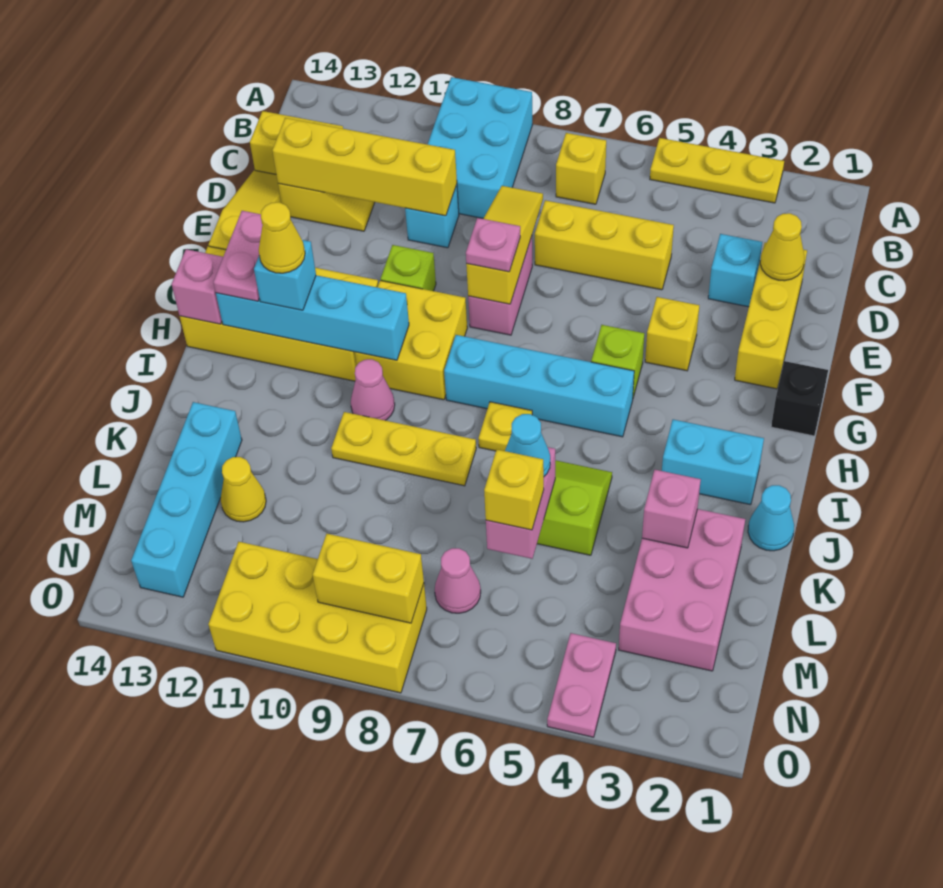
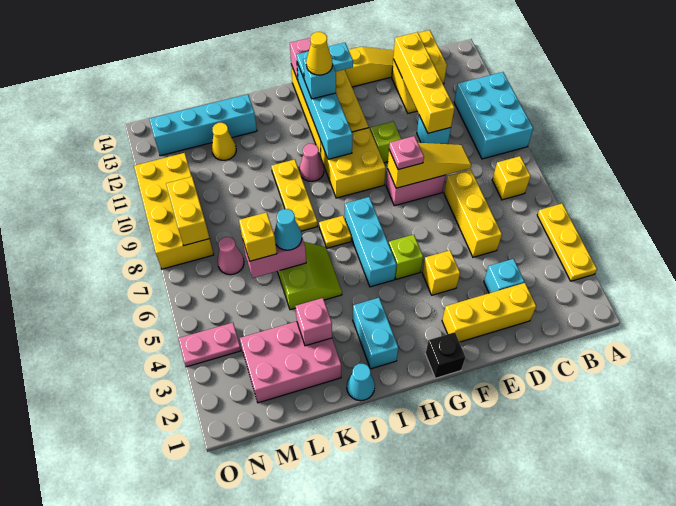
cyan brick A9:C10 level 1 -> cyan brick A9:B11 level 1
yellow cone D2 level 2 -> none
pink plate G13:H13 level 3 -> cyan plate G13:H13 level 3
cyan brick H5:H8 level 1 -> cyan brick H5:H7 level 1

